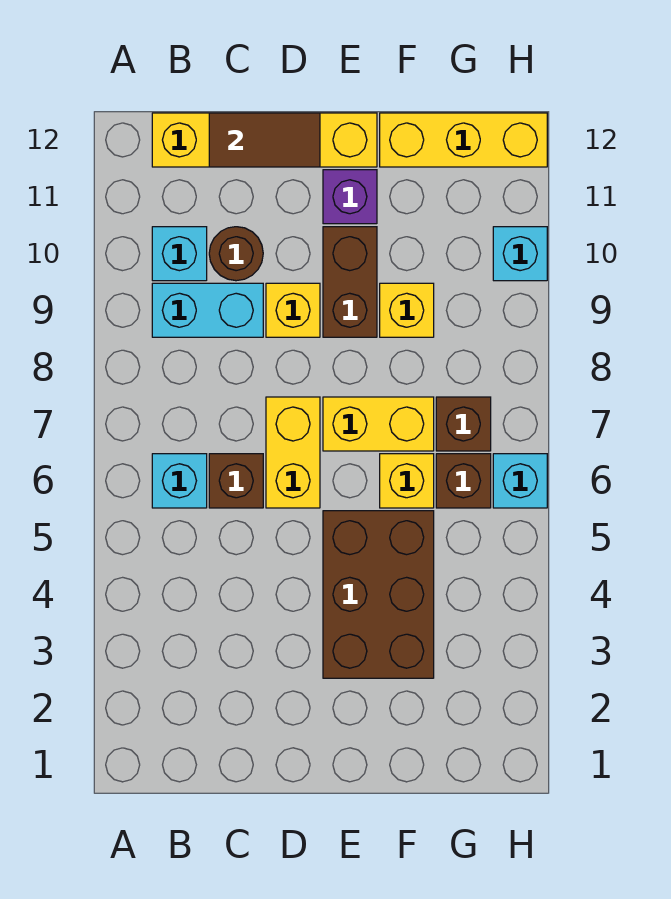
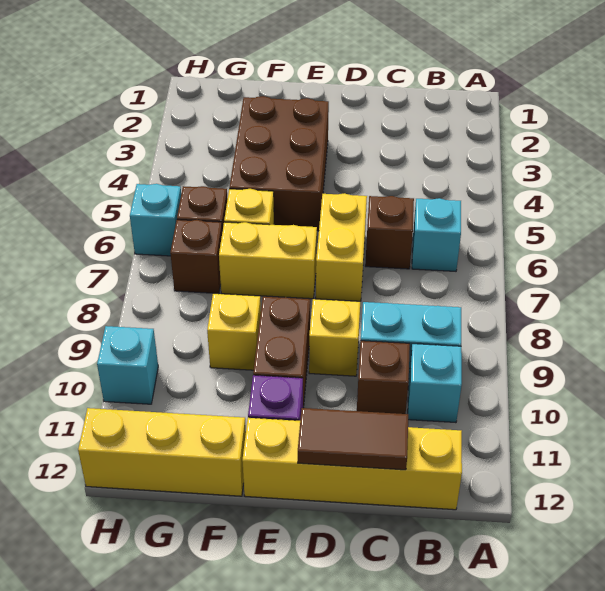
brown round brick C10 level 1 -> brown brick C10 level 1

